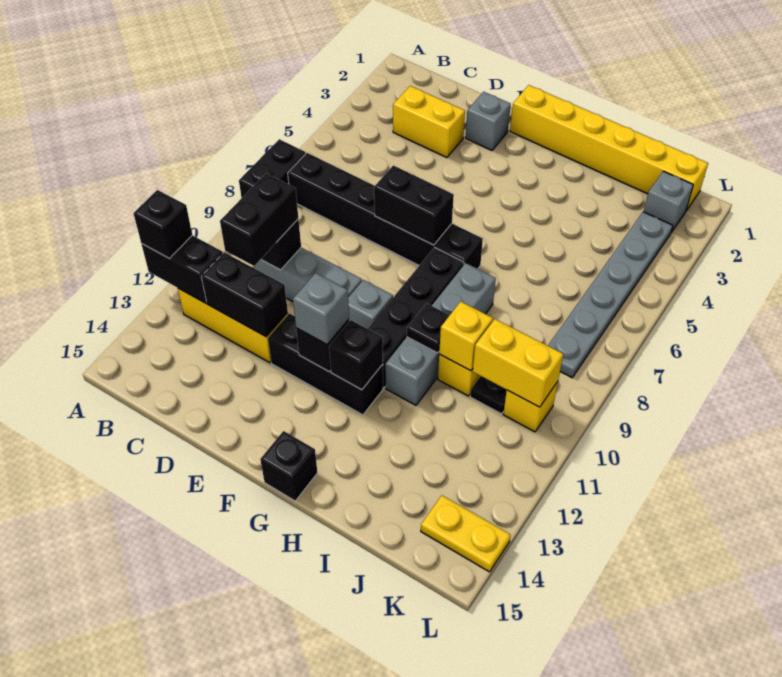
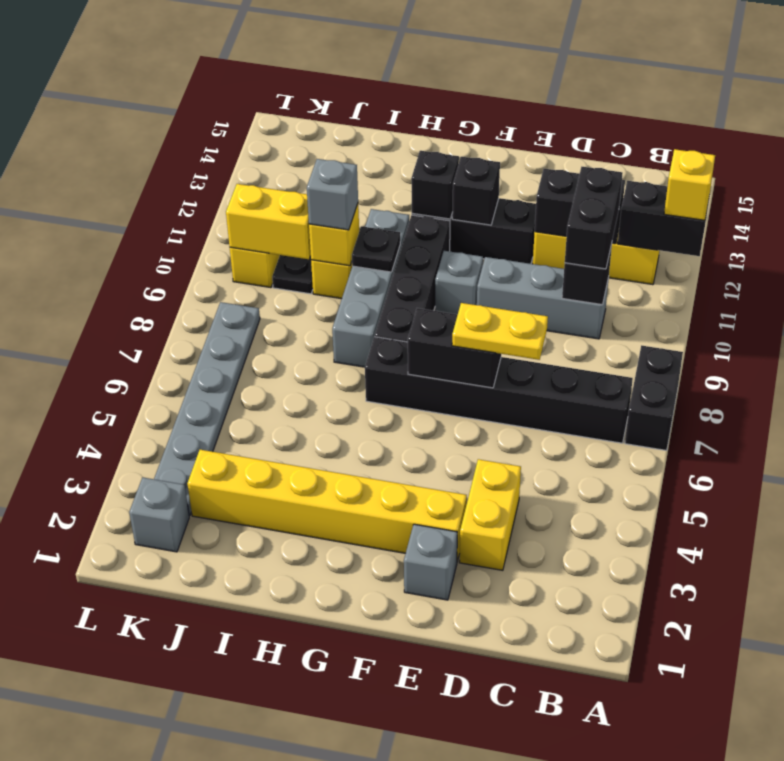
black brick A12 level 3 -> yellow brick A12 level 3
yellow brick C3:D3 level 1 -> yellow brick D3:D4 level 1
yellow brick F1:K1 level 1 -> yellow brick E3:J3 level 1
grey brick F12 level 3 -> grey brick I10 level 3
black brick G15 level 1 -> none
yellow plate K14:L14 level 1 -> yellow plate D7:E7 level 3

